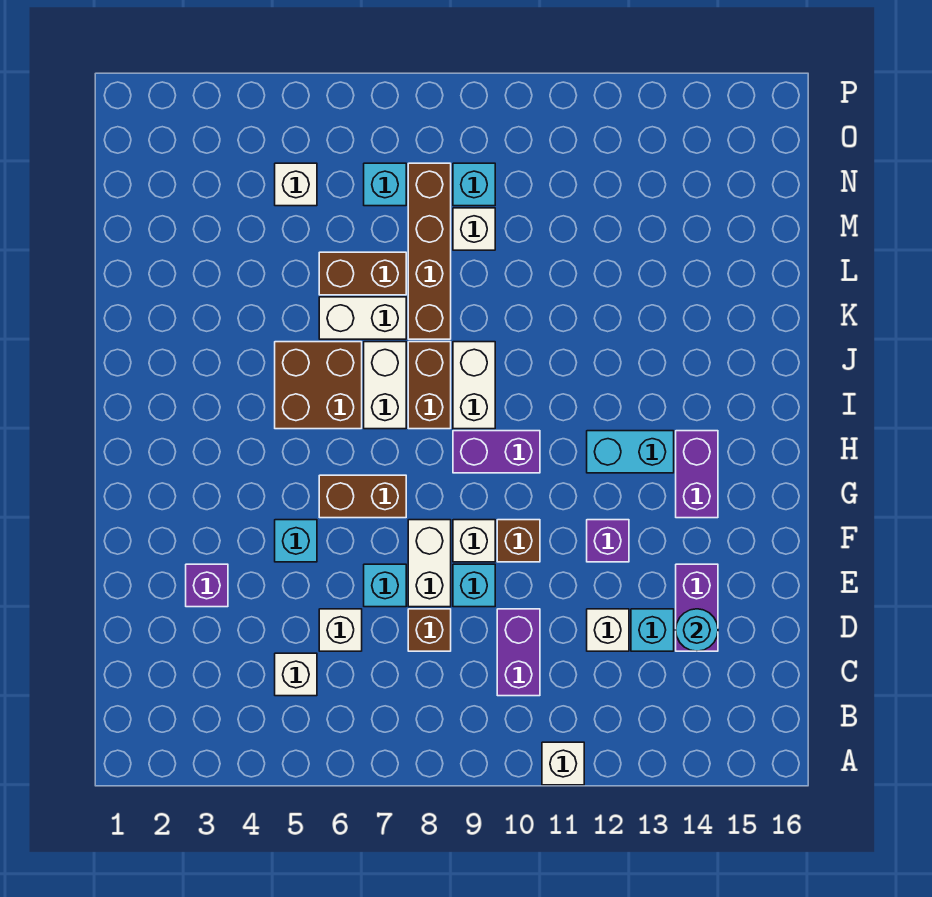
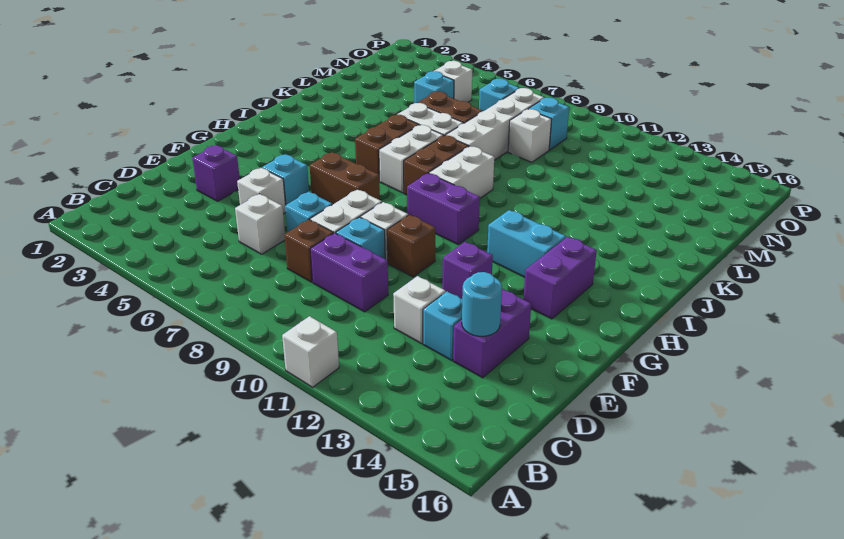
white brick C5 level 1 -> white brick E5 level 1
purple brick C10:D10 level 1 -> purple brick D9:D10 level 1
brown brick I5:J6 level 1 -> brown brick I6:J6 level 1
brown brick K8:N8 level 1 -> white brick K8:N8 level 1
none -> cyan brick M5 level 1

